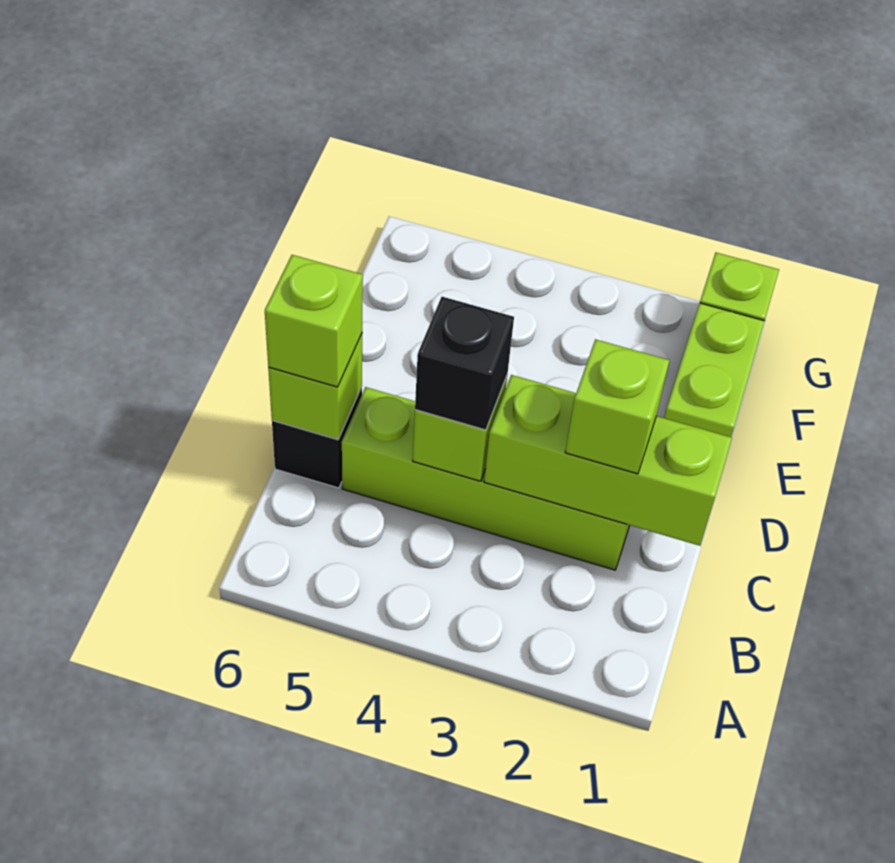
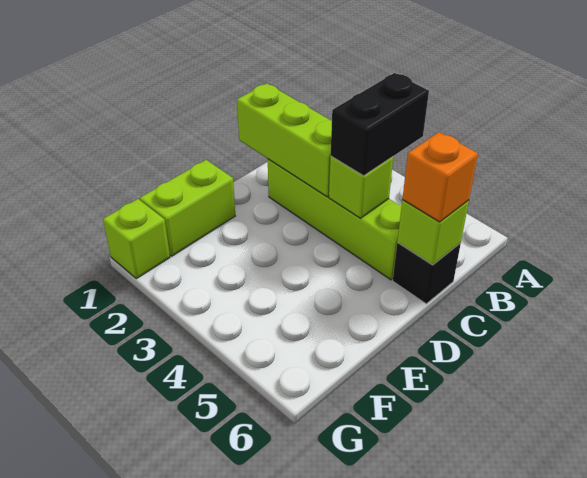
lime brick C2 level 3 -> none
black brick C4 level 3 -> black brick B4:C4 level 3
lime brick C6 level 3 -> orange brick C6 level 3

